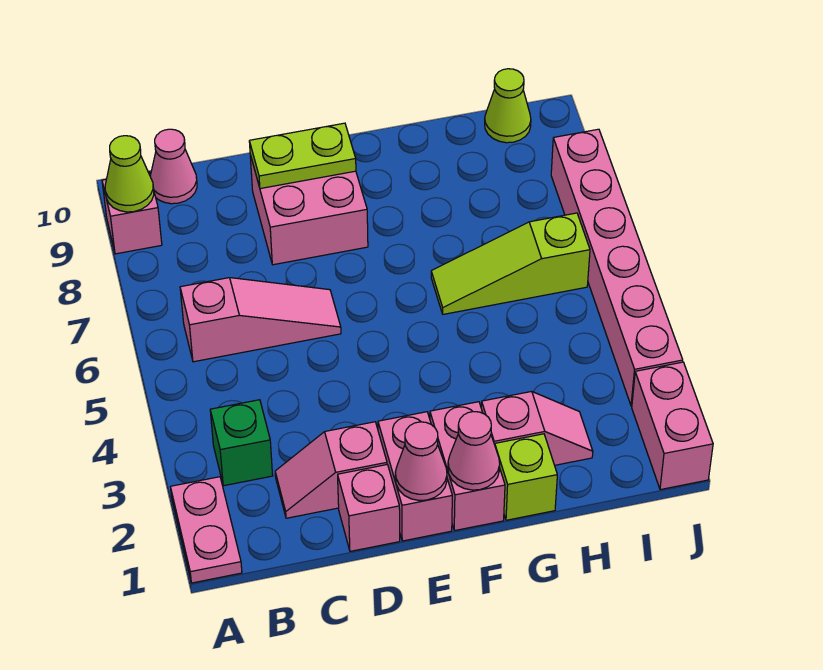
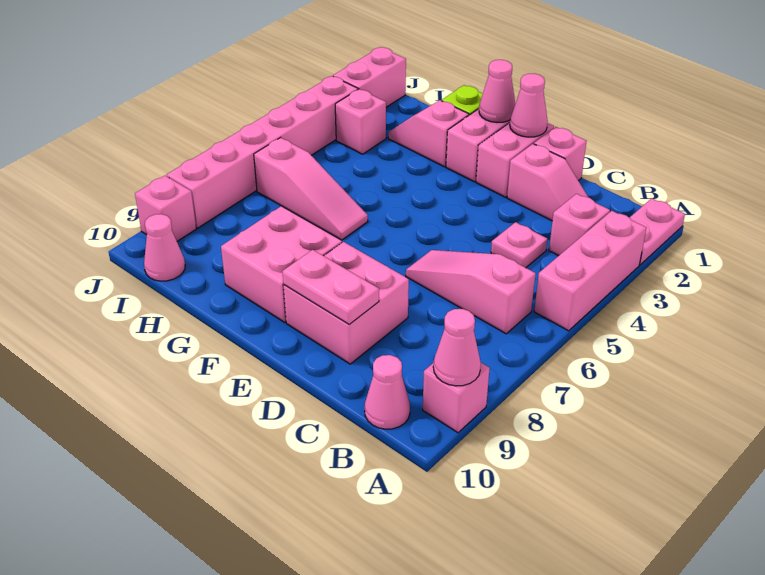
none -> pink brick A3:A5 level 1
lime cone A9 level 2 -> pink cone A9 level 2
green brick B3 level 1 -> pink brick B3 level 1
none -> pink plate C4 level 1
lime plate D9:E9 level 2 -> pink plate D9:E9 level 2
none -> pink brick F8:G9 level 1
lime slope G6:I6 level 1 top I -> pink slope G6:I6 level 1 top I
none -> pink brick I3 level 1
lime cone I10 level 1 -> pink cone I10 level 1
none -> pink brick J9 level 1

